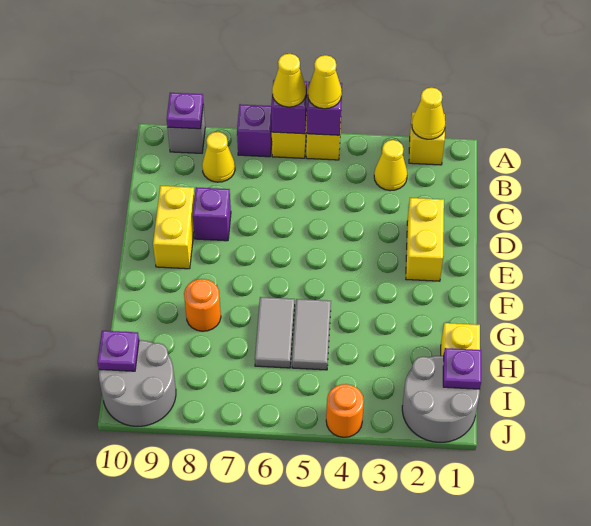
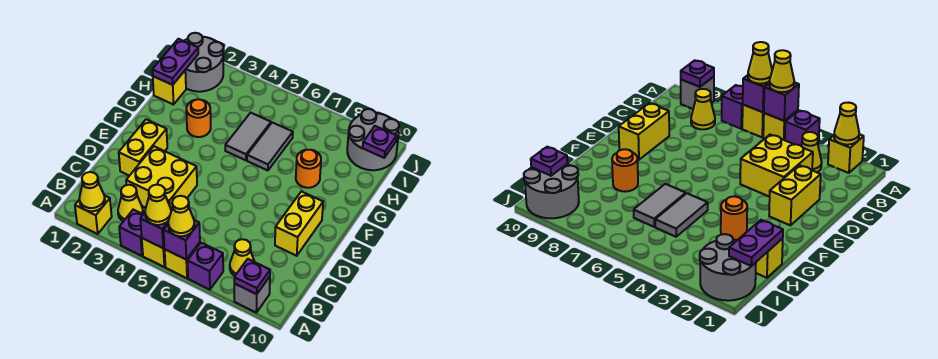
none -> yellow brick C3:D4 level 1
purple brick D8 level 1 -> purple brick A4 level 1
purple plate I1 level 2 -> purple plate H1:I1 level 2
orange round brick J4 level 1 -> orange round brick G3 level 1

